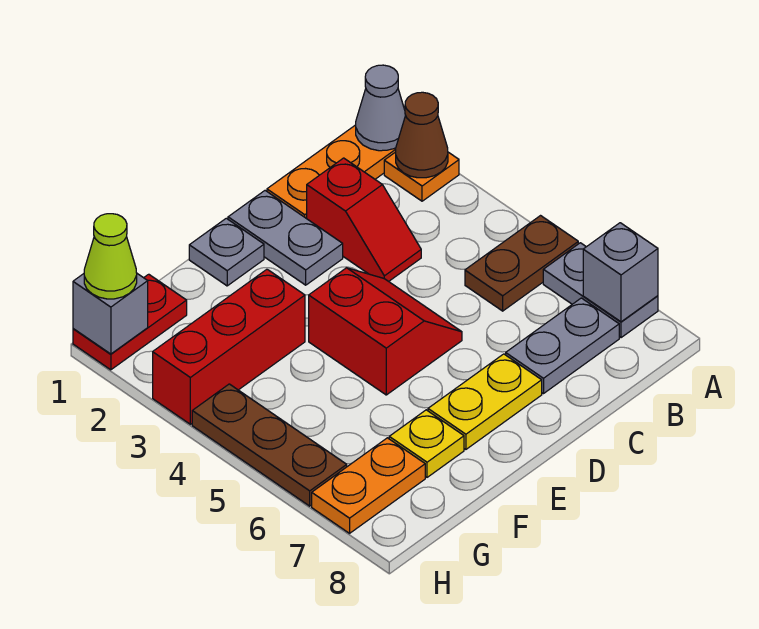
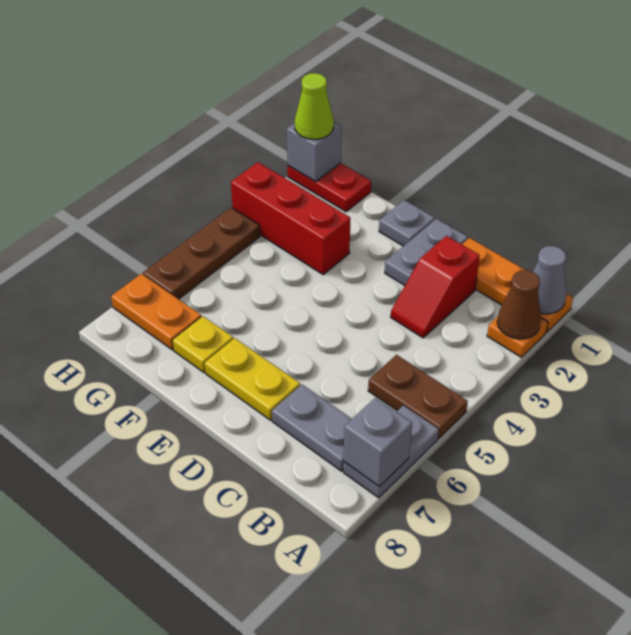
red slope D4:E5 level 1 top E -> none

